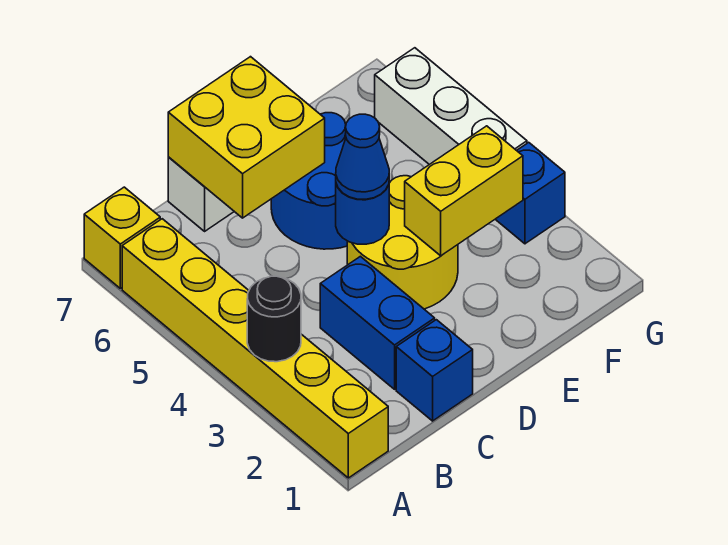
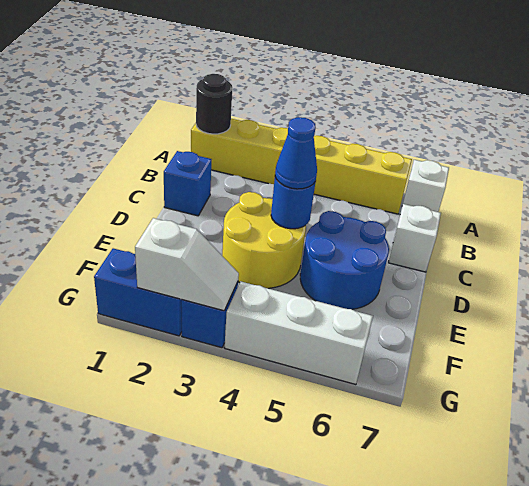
black round brick A3 level 2 -> black round brick A1 level 2
yellow brick A7 level 1 -> white brick A7 level 1
blue brick C2:C3 level 1 -> blue brick G1:G2 level 1
yellow brick C6:D7 level 2 -> none
yellow brick E3:F3 level 2 -> none
none -> white slope G2:G3 level 2 top 2

